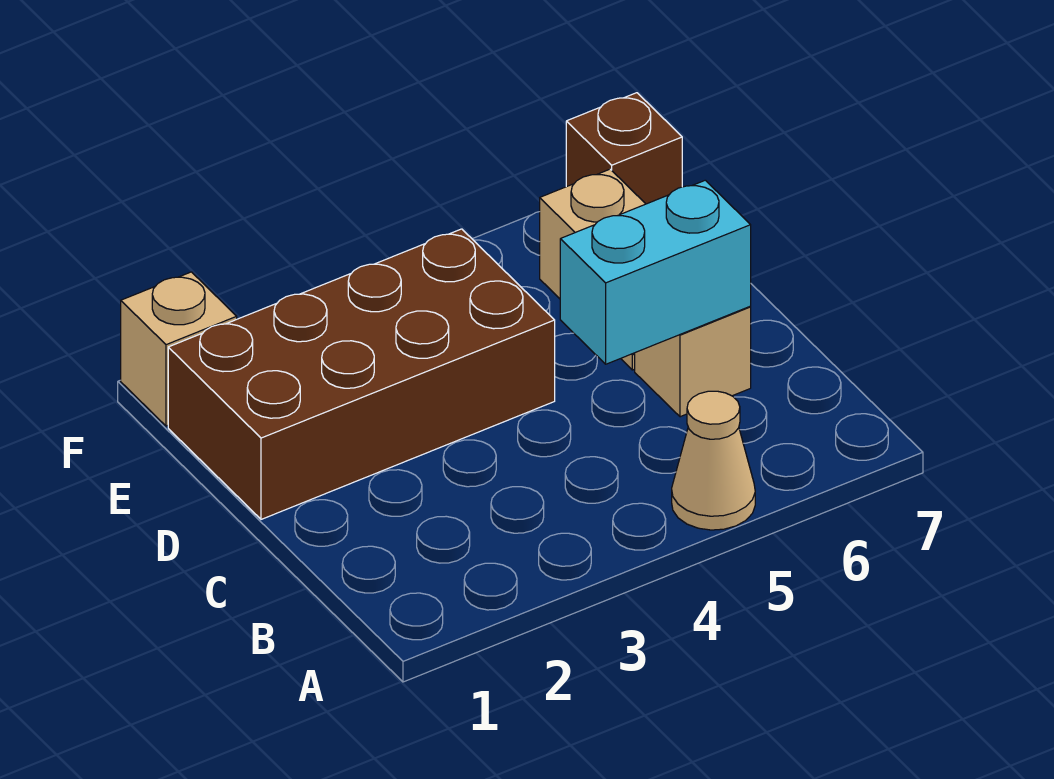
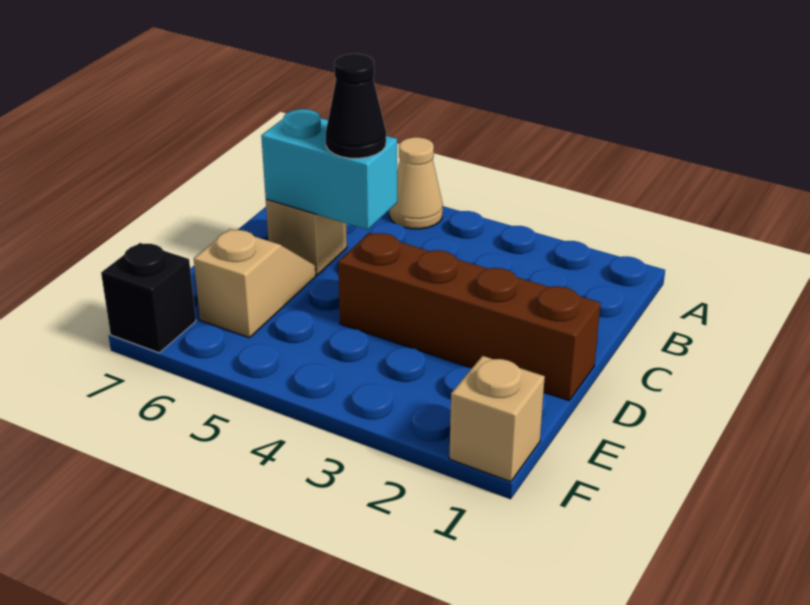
none -> black cone C5 level 3
brown brick D1:E4 level 1 -> brown brick D1:D4 level 1
brown brick F7 level 1 -> black brick F7 level 1

